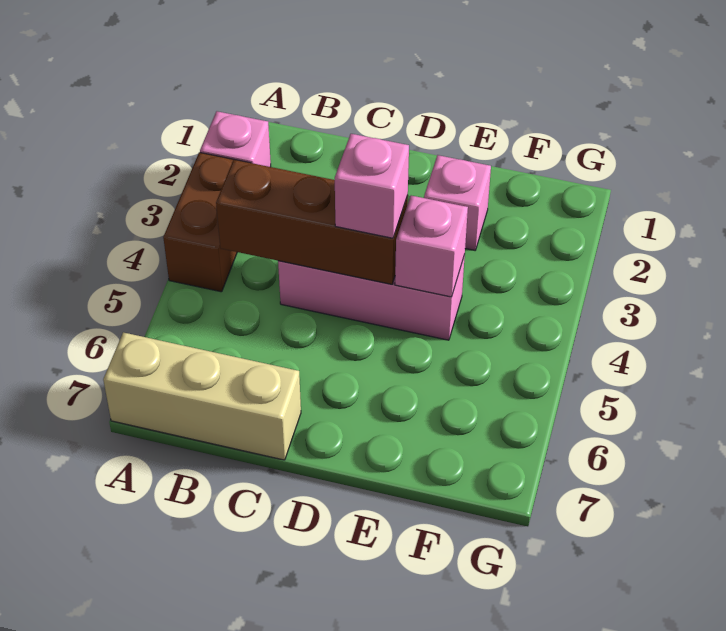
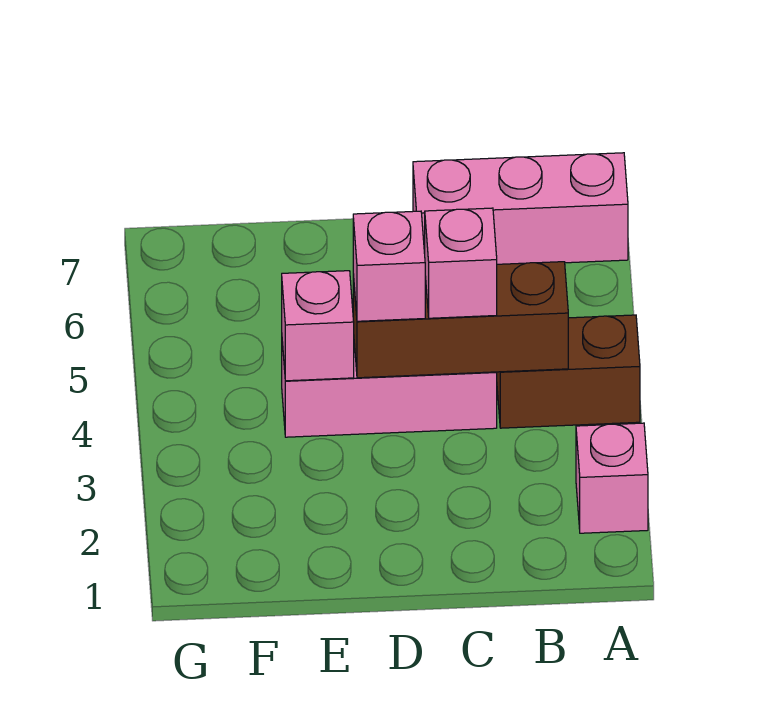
brown brick A3:A4 level 1 -> brown brick A4:B4 level 1
tan brick A7:C7 level 1 -> pink brick A7:C7 level 1
pink brick E2 level 1 -> pink brick C4 level 3

